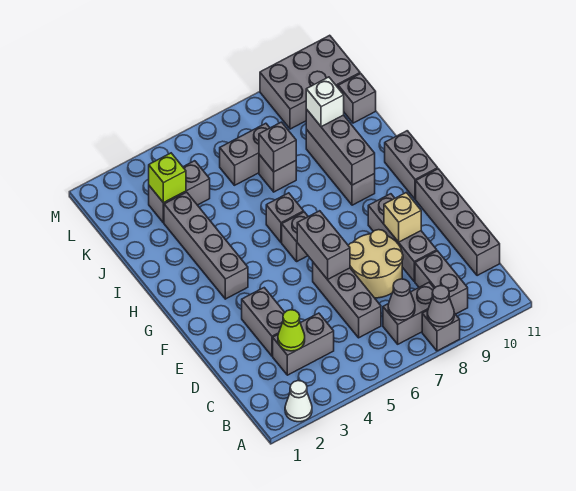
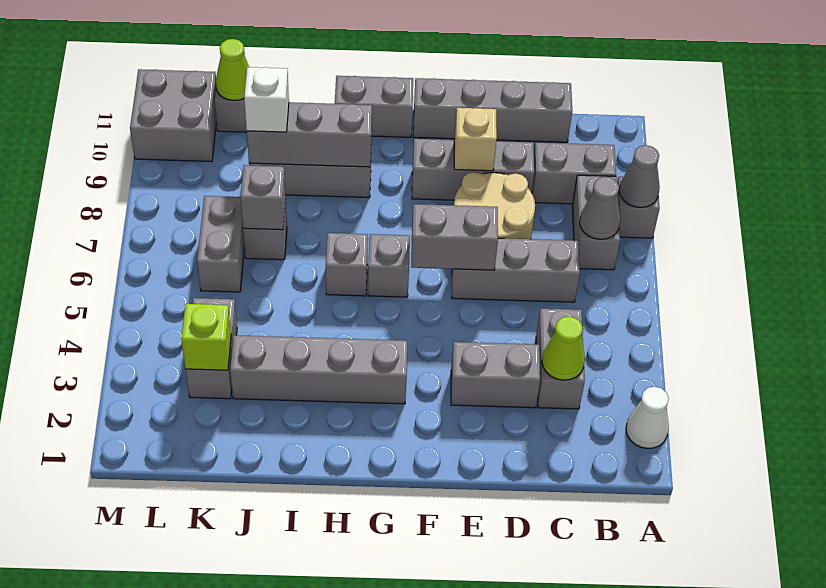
none -> lime cone K11 level 2
grey brick L9:M11 level 1 -> grey brick L10:M11 level 1

